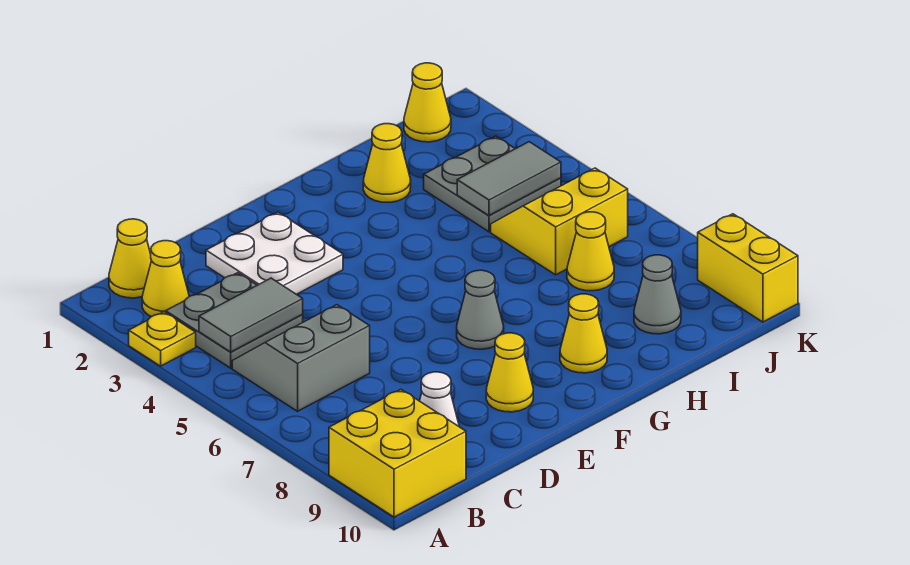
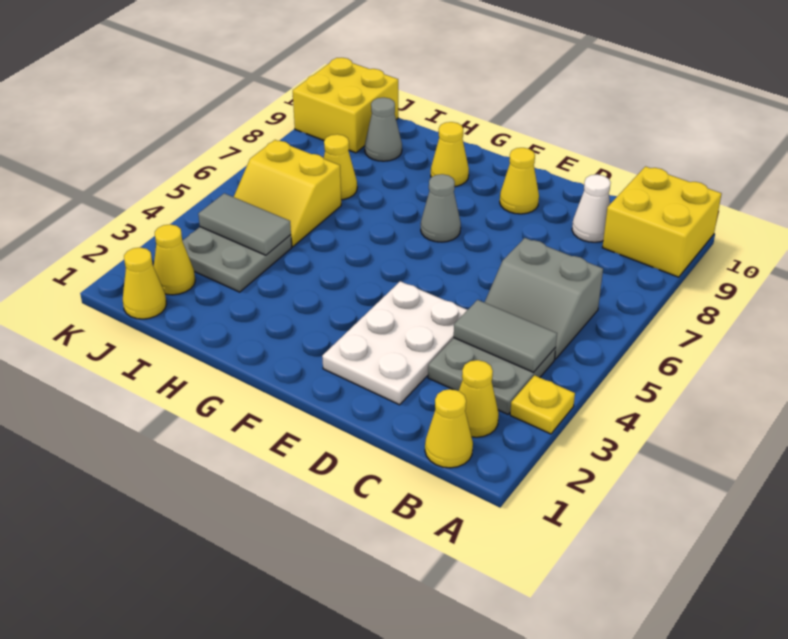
white plate D2:E3 level 1 -> white plate D2:E4 level 1
yellow cone H2 level 1 -> yellow cone J2 level 1
yellow brick K9:K10 level 1 -> yellow brick J9:K10 level 1

